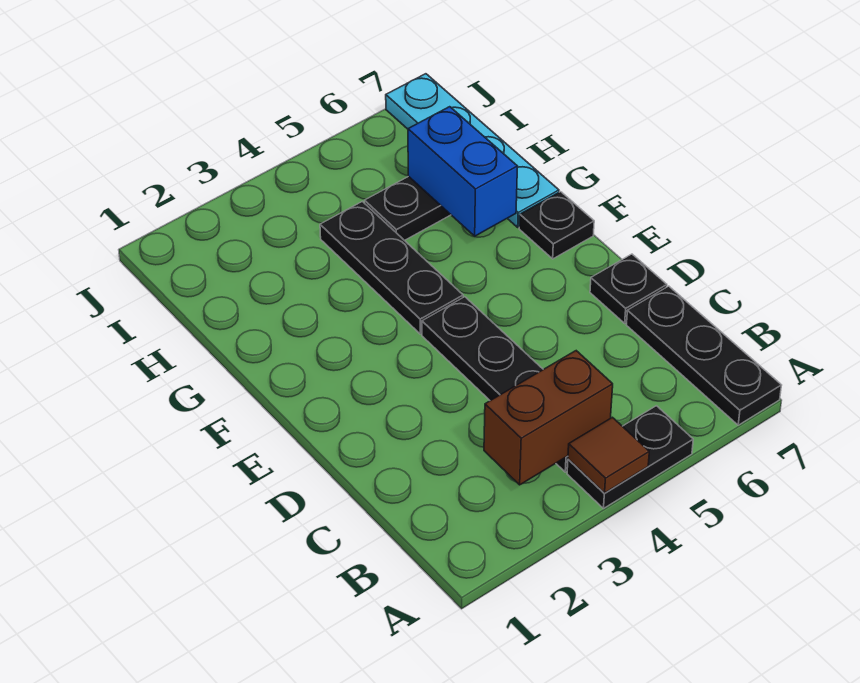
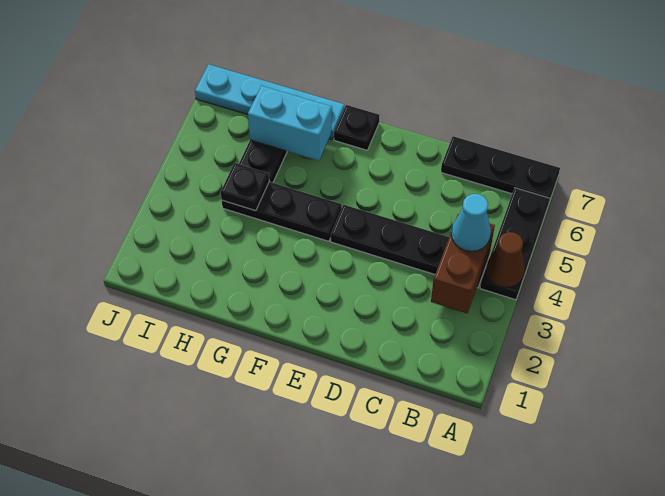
black plate A4:A5 level 1 -> black plate A4:A6 level 1
brown tile A4 level 2 -> brown cone A4 level 2
none -> cyan cone B4 level 3
black plate D7 level 1 -> black plate H4 level 2
blue brick G6:H6 level 2 -> cyan brick G6:H6 level 2

